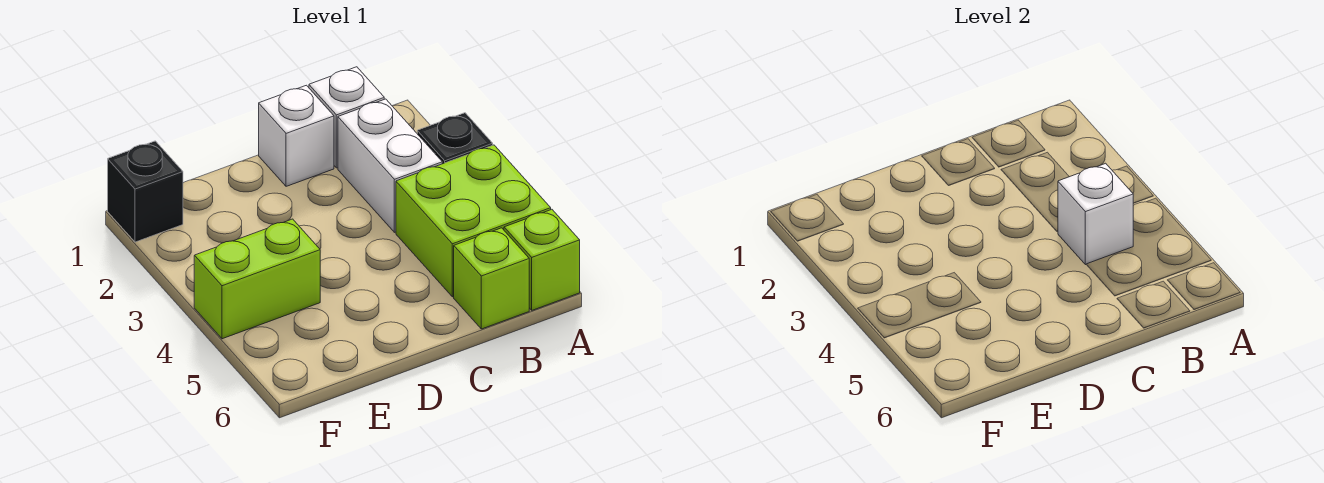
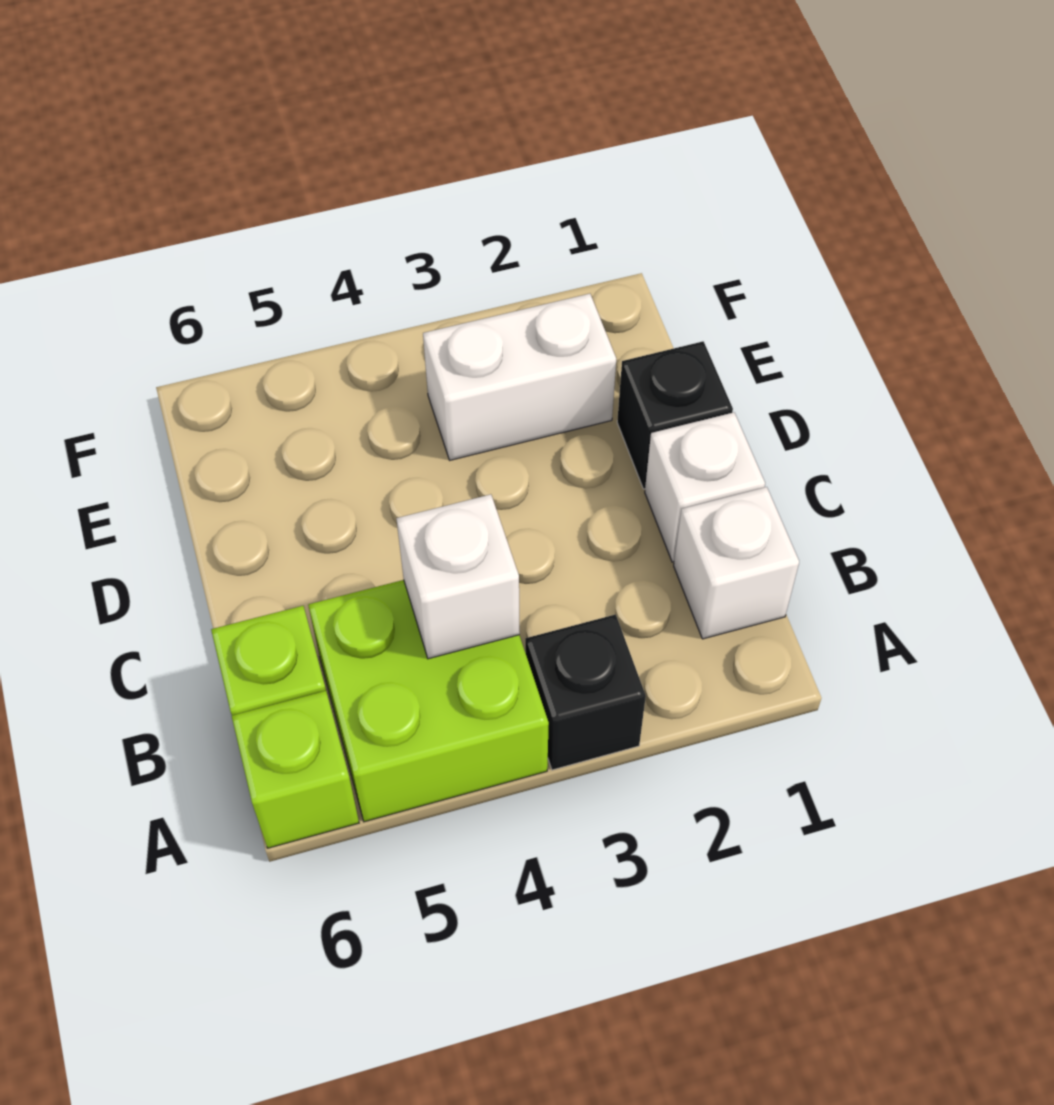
white brick B2:B3 level 1 -> white brick E2:E3 level 1
lime brick E4:F4 level 1 -> none
black brick F1 level 1 -> black brick D1 level 1

